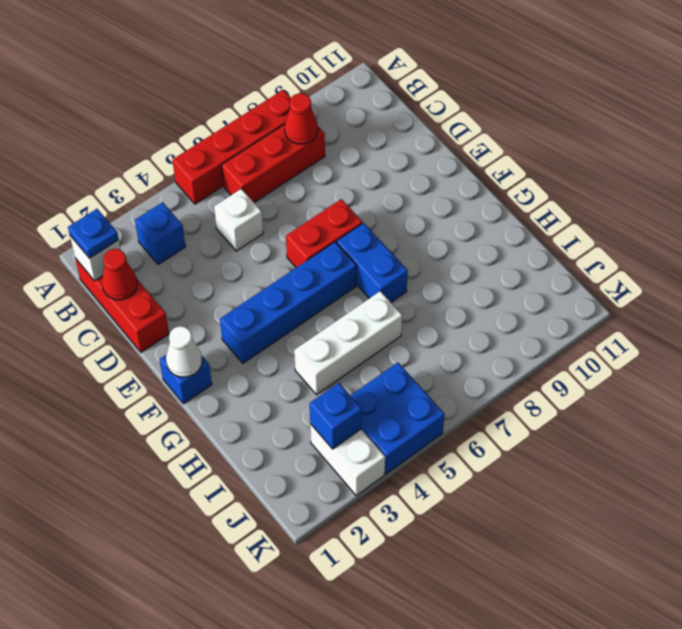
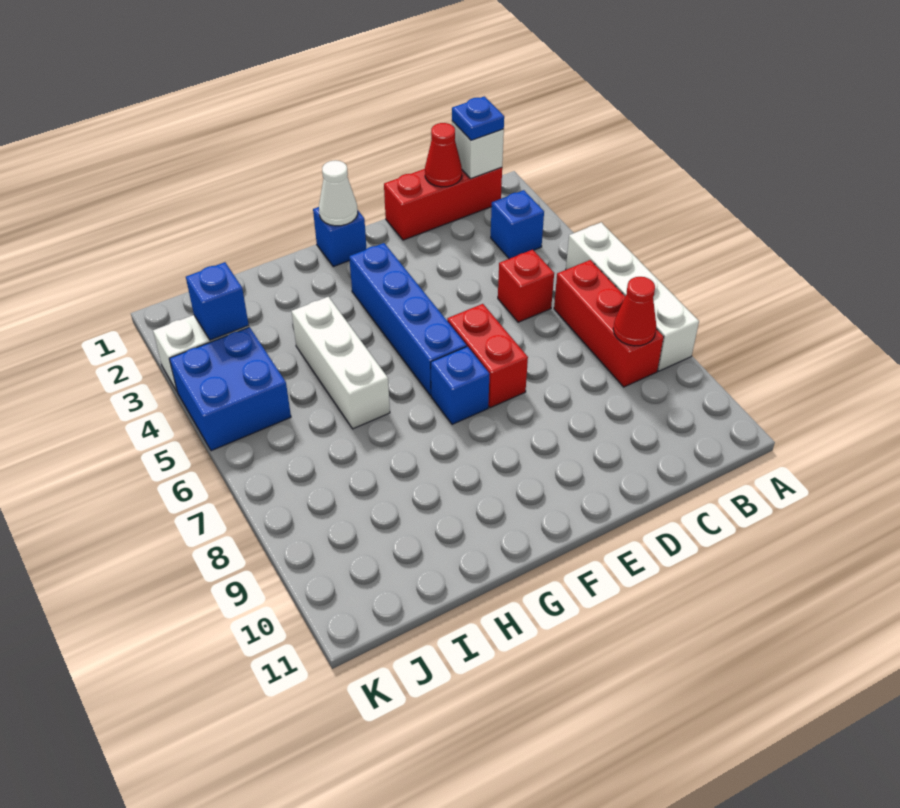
red brick A5:A8 level 1 -> white brick A5:A8 level 1
white brick C5 level 1 -> red brick C5 level 1
blue brick F7:G7 level 1 -> blue brick F7 level 1

